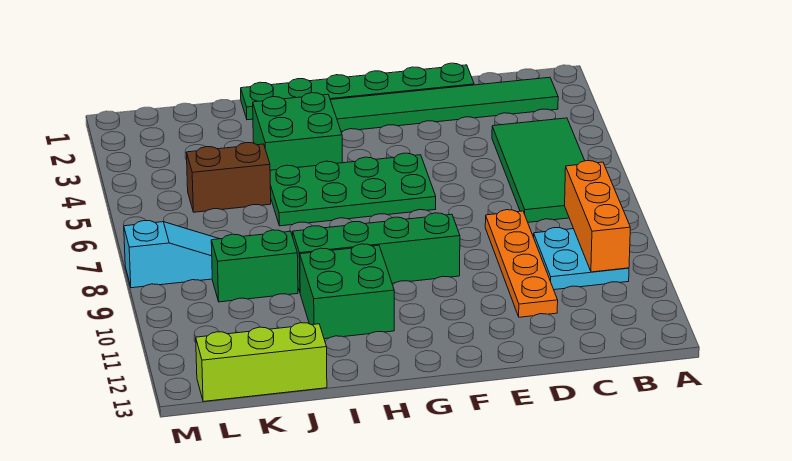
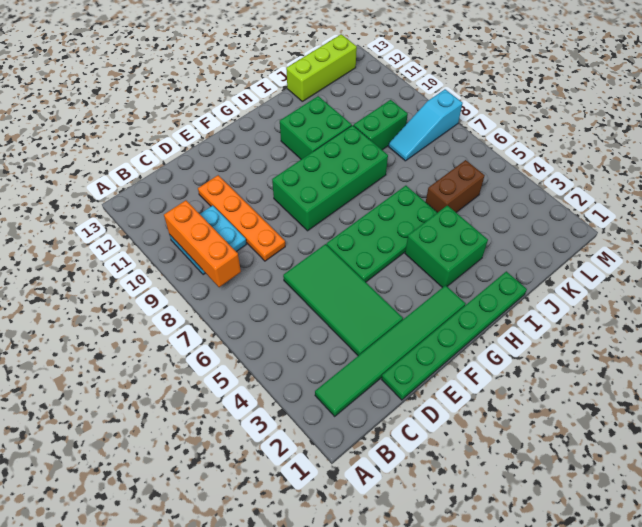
green tile B4:C7 level 1 -> green tile D3:E6 level 1
green brick F9:I9 level 1 -> green brick F8:I9 level 1

